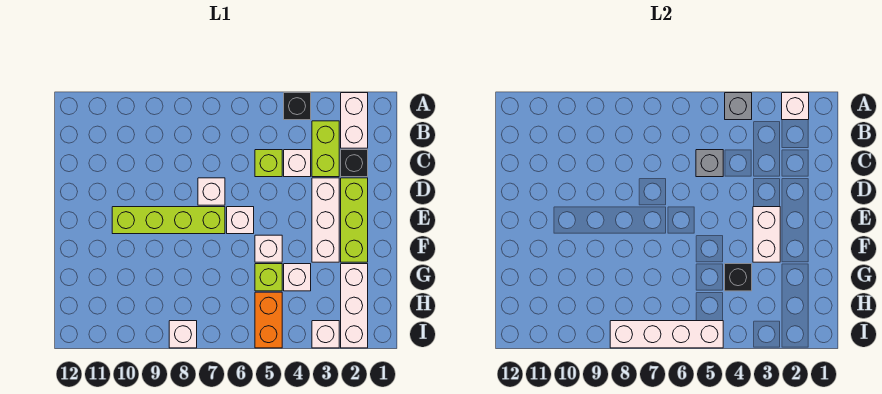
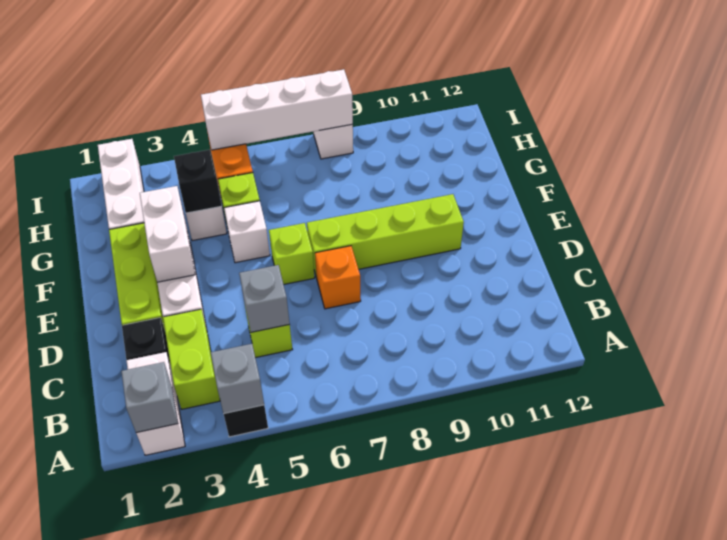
white brick A2 level 2 -> grey brick A2 level 2
white brick C4 level 1 -> none
white brick D7 level 1 -> orange brick D7 level 1
white brick E6 level 1 -> lime brick E6 level 1
white brick I3 level 1 -> none

